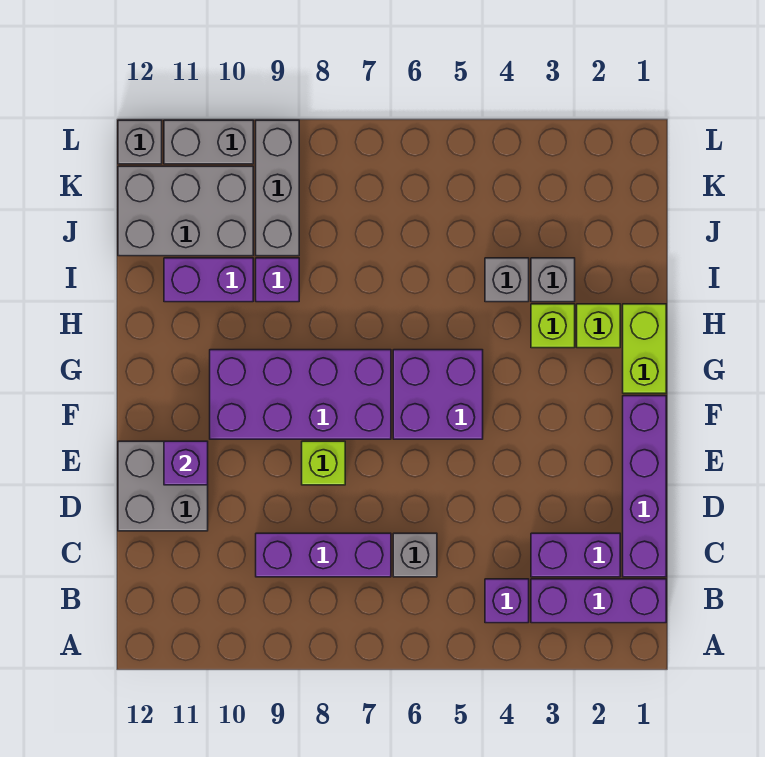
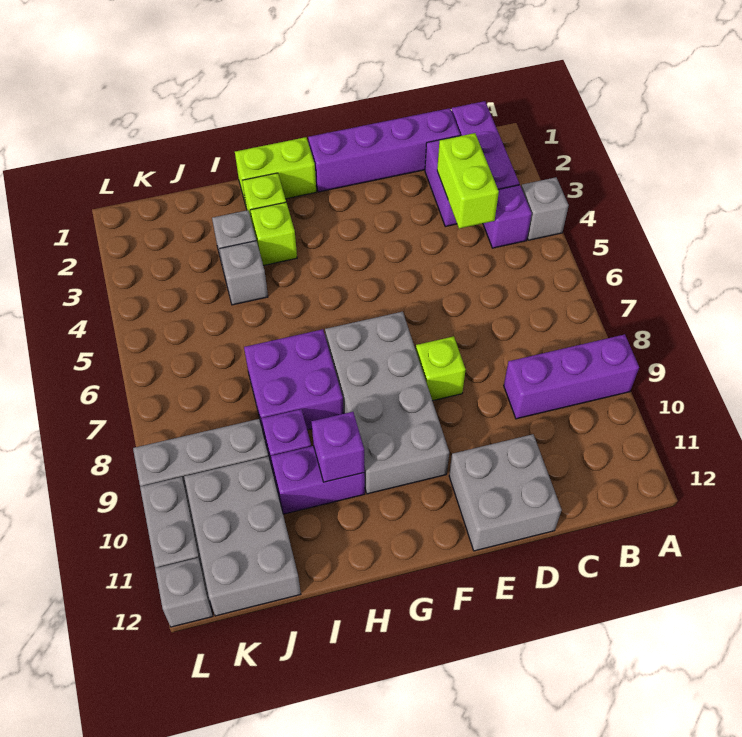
none -> lime brick C3:C4 level 2
grey brick C6 level 1 -> grey brick A4 level 1
purple brick C7:C9 level 1 -> purple brick A9:C9 level 1
purple brick E11 level 2 -> purple brick H10 level 2
purple brick F5:G6 level 1 -> purple brick H7:I8 level 1
purple brick F7:G10 level 1 -> grey brick F7:G10 level 1
purple brick I10:I11 level 1 -> purple brick H10:I10 level 1

